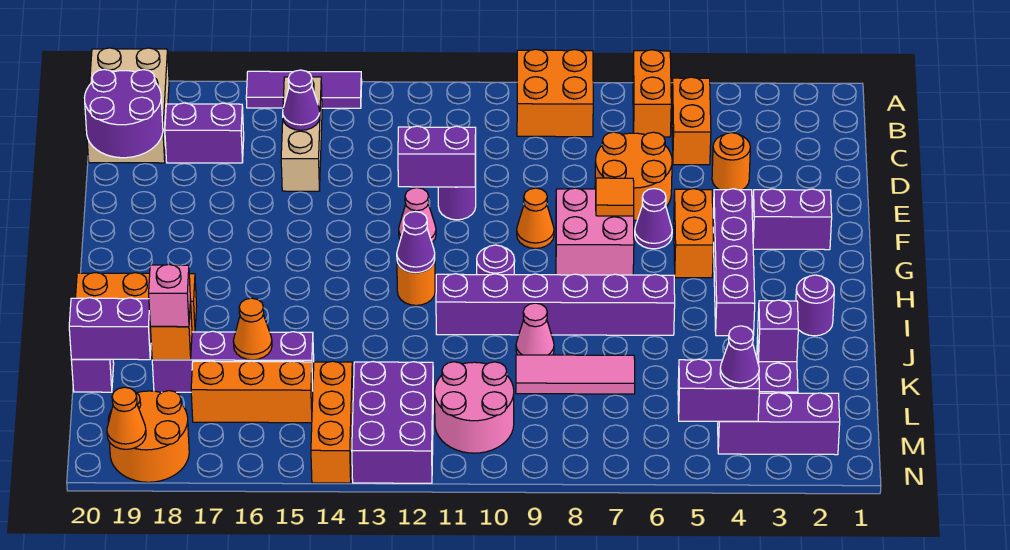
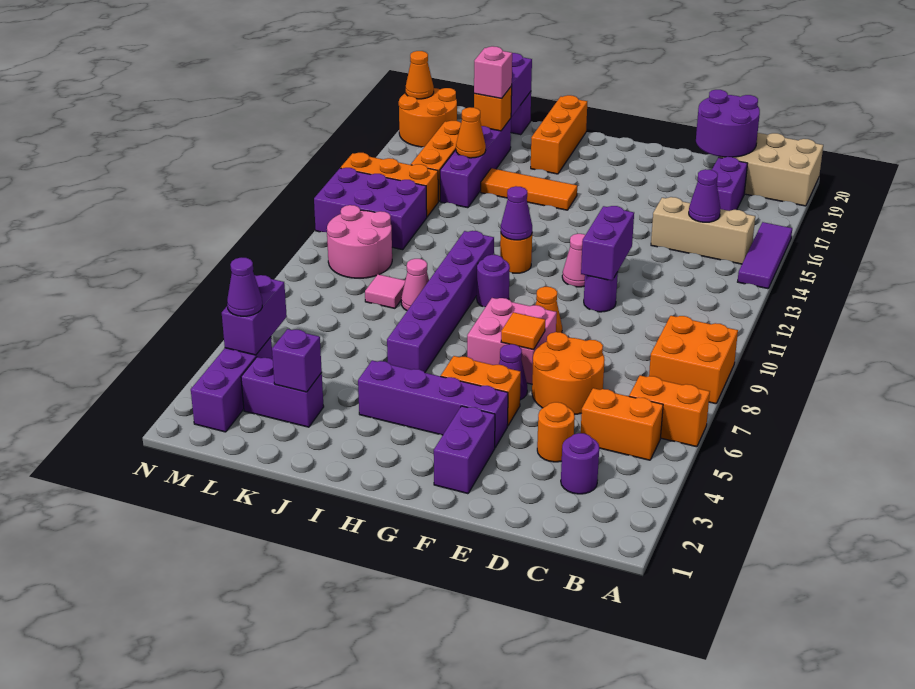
none -> orange tile H16:J16 level 1
purple round brick I2 level 1 -> purple round brick C3 level 1
pink tile K7:K9 level 1 -> pink tile K9 level 1

